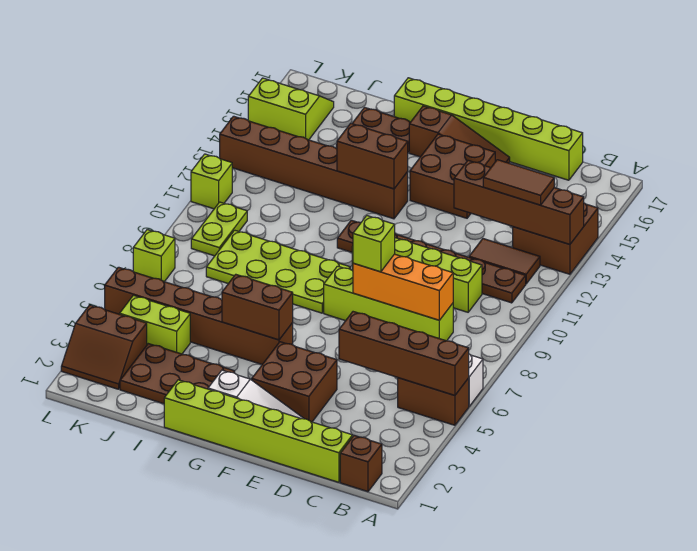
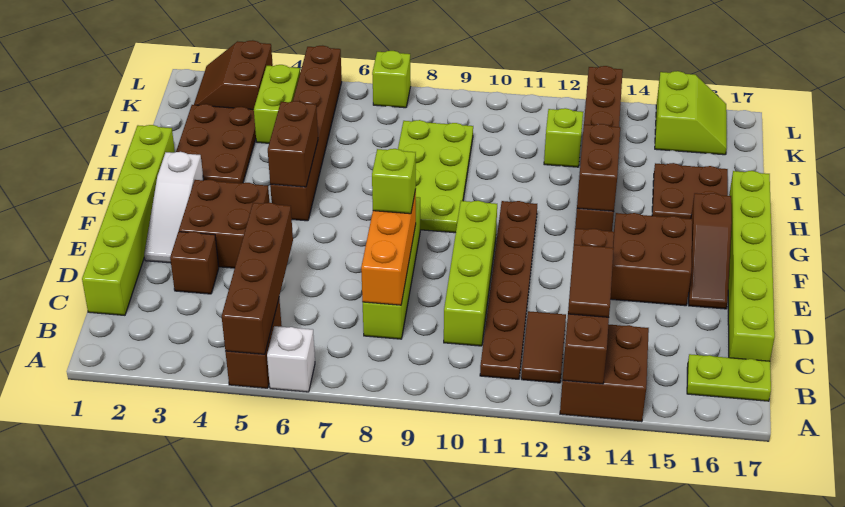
brown brick B1 level 1 -> brown brick D3 level 1
lime plate K9:K10 level 1 -> lime plate B16:B17 level 1
lime brick L11 level 1 -> lime brick J12 level 1

